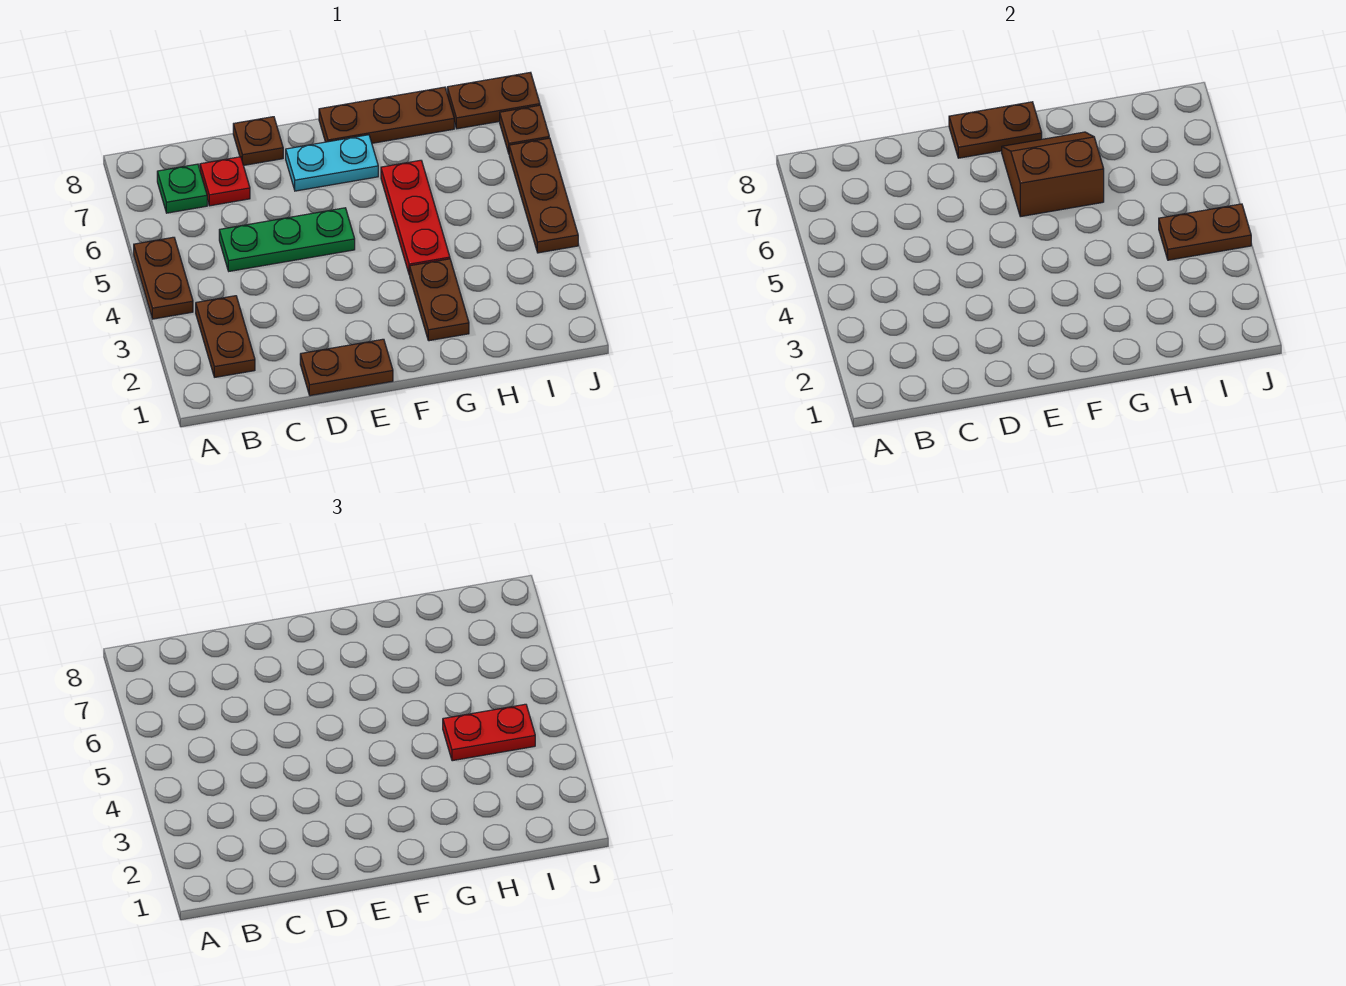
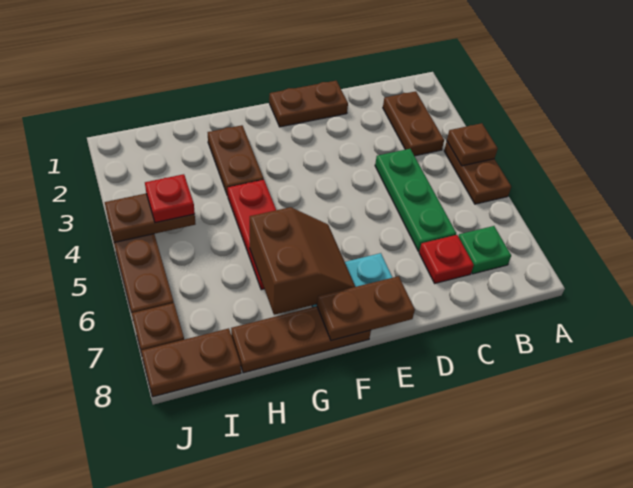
green plate C5:E5 level 1 -> green plate C4:C6 level 1
brown plate D8 level 1 -> brown plate A4 level 2
brown slope F6:G7 level 2 top 6 -> brown slope F6:G7 level 2 top G
red plate H4:I4 level 3 -> red plate I4 level 3

